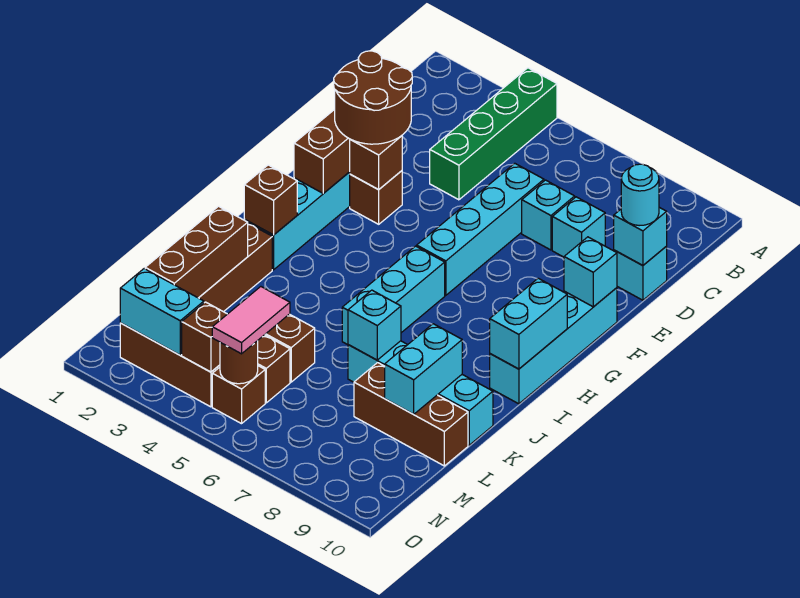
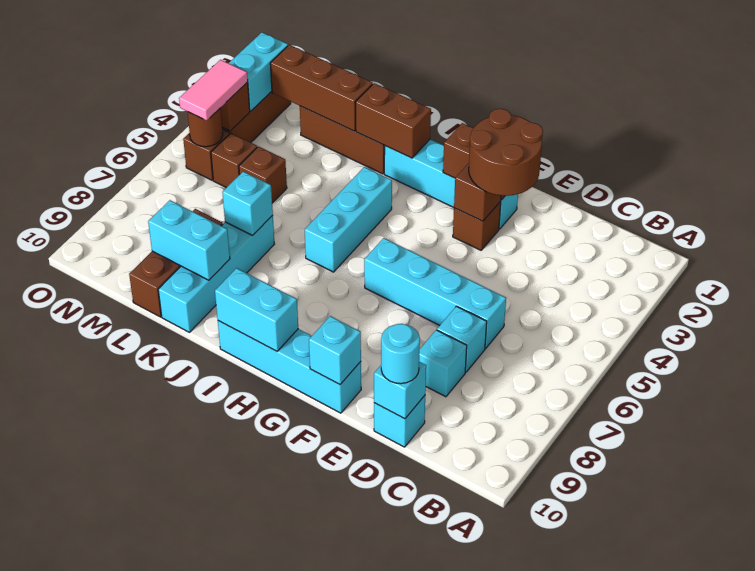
green brick A4:D4 level 1 -> none
cyan brick H6:J6 level 1 -> cyan brick I4:I6 level 1
brown brick I2 level 2 -> brown brick I2:J2 level 2
pink tile M5:N5 level 3 -> pink tile N4:N5 level 3

